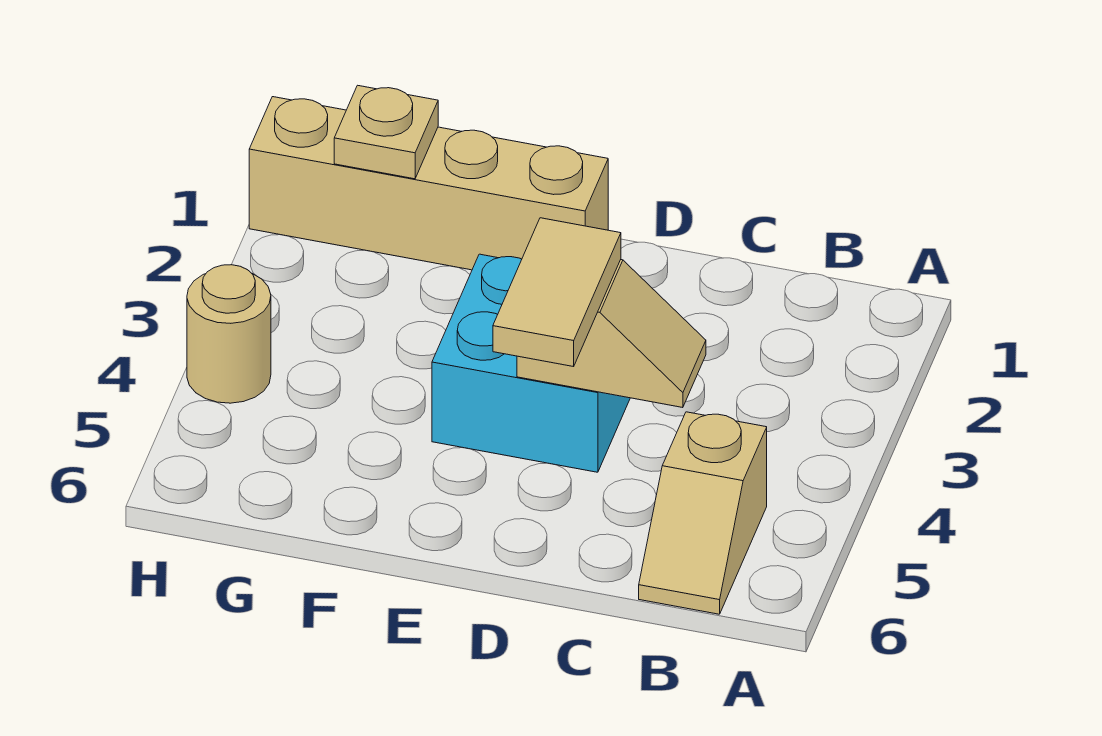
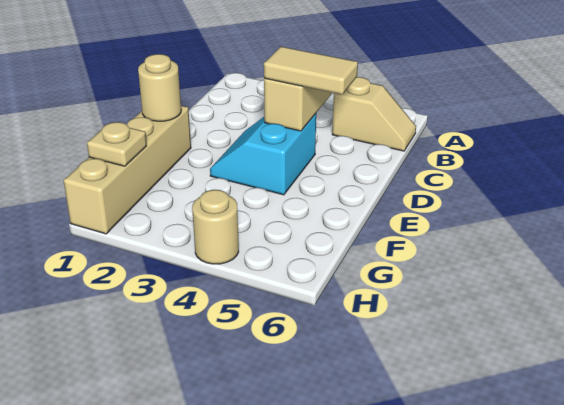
cyan brick D3:E4 level 1 -> cyan slope D3:E4 level 1 top 4
none -> tan round brick E1 level 2

